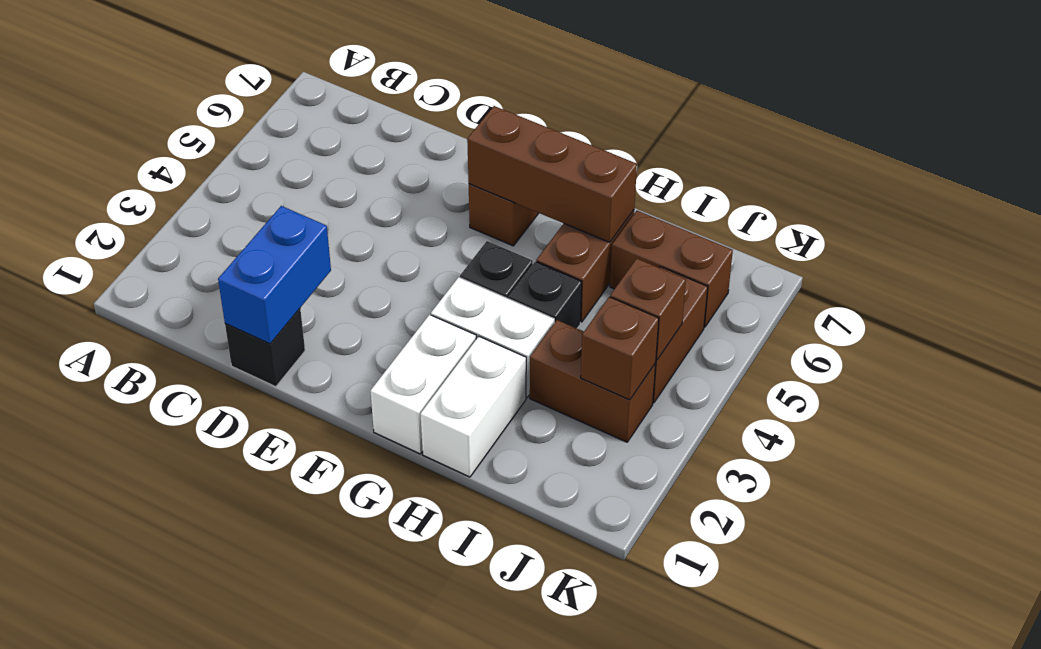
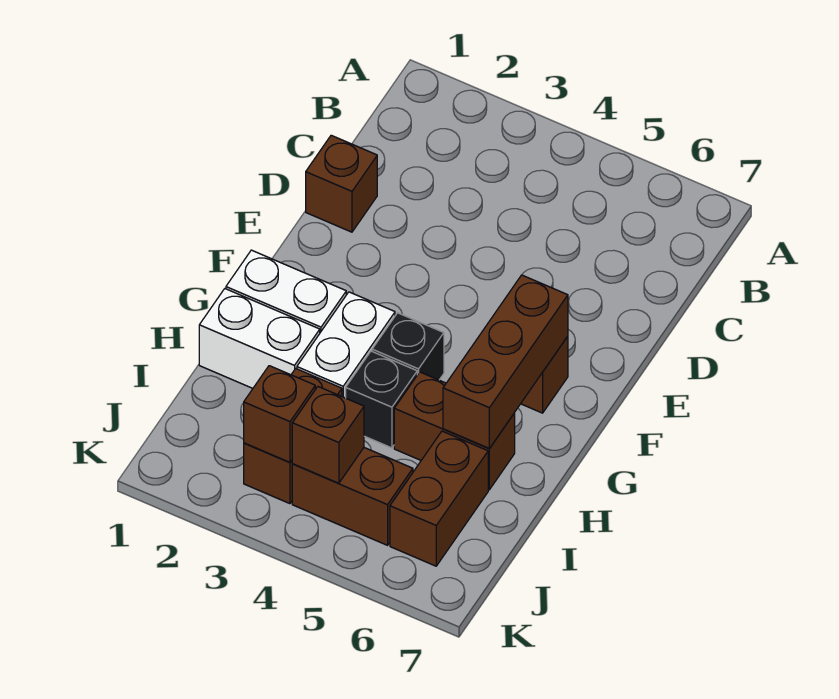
black brick D1 level 1 -> brown brick D1 level 1
blue brick D1:D2 level 2 -> none

